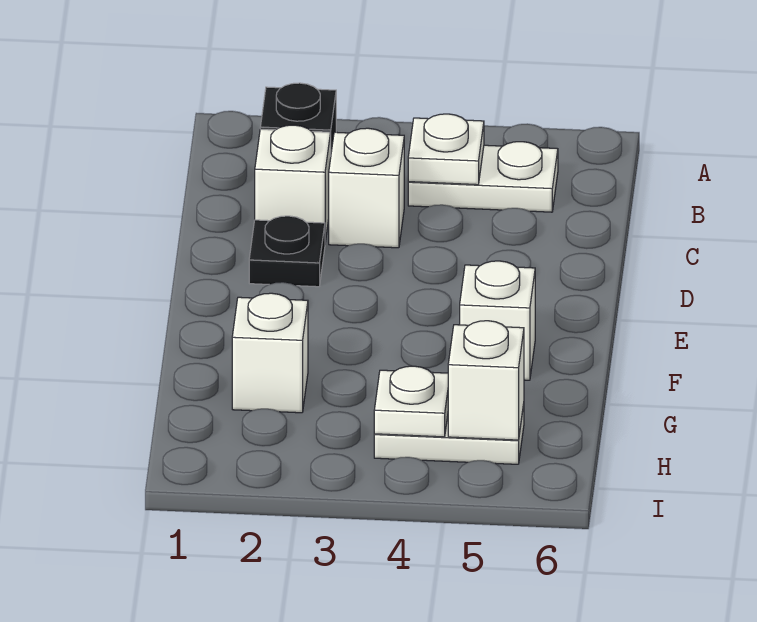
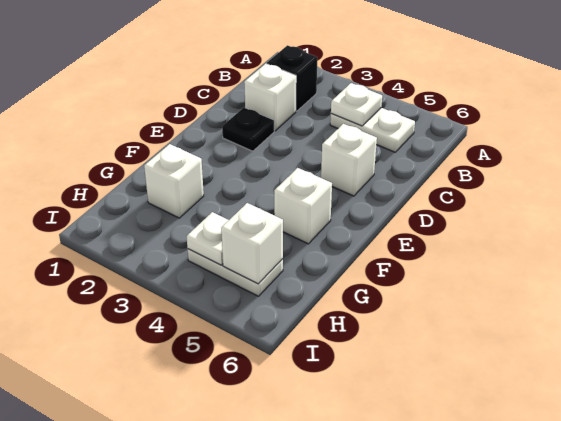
white brick C3 level 1 -> white brick D5 level 1

